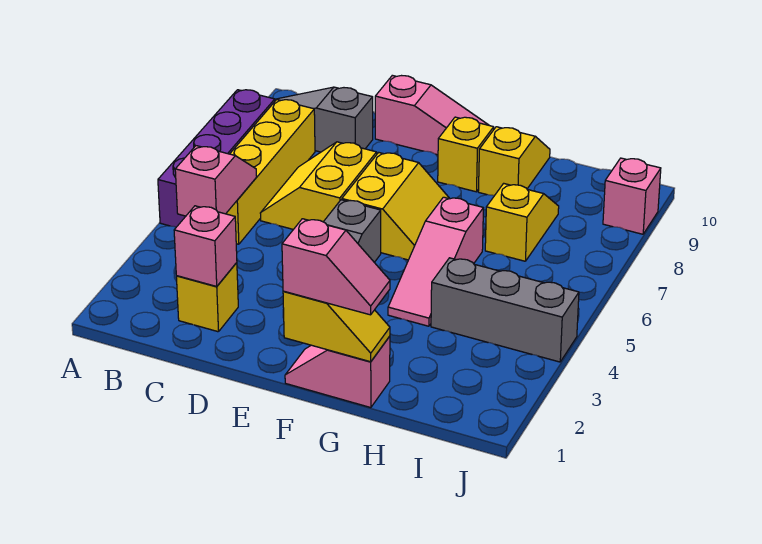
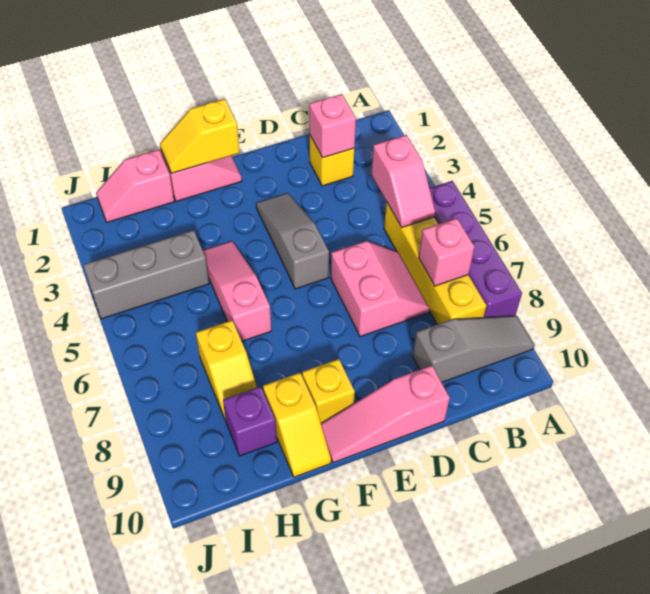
yellow slope C6:D7 level 1 top D -> pink slope C6:D7 level 1 top D
yellow slope E6:F7 level 1 top E -> none
pink slope F1:G1 level 3 top F -> pink slope H1:I1 level 1 top H
none -> purple brick H9 level 1
pink brick J9 level 1 -> pink brick B7 level 2

